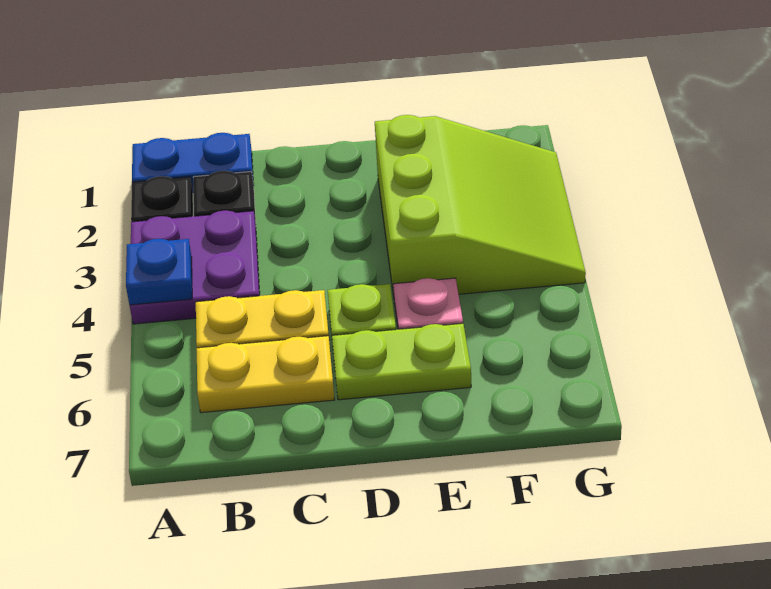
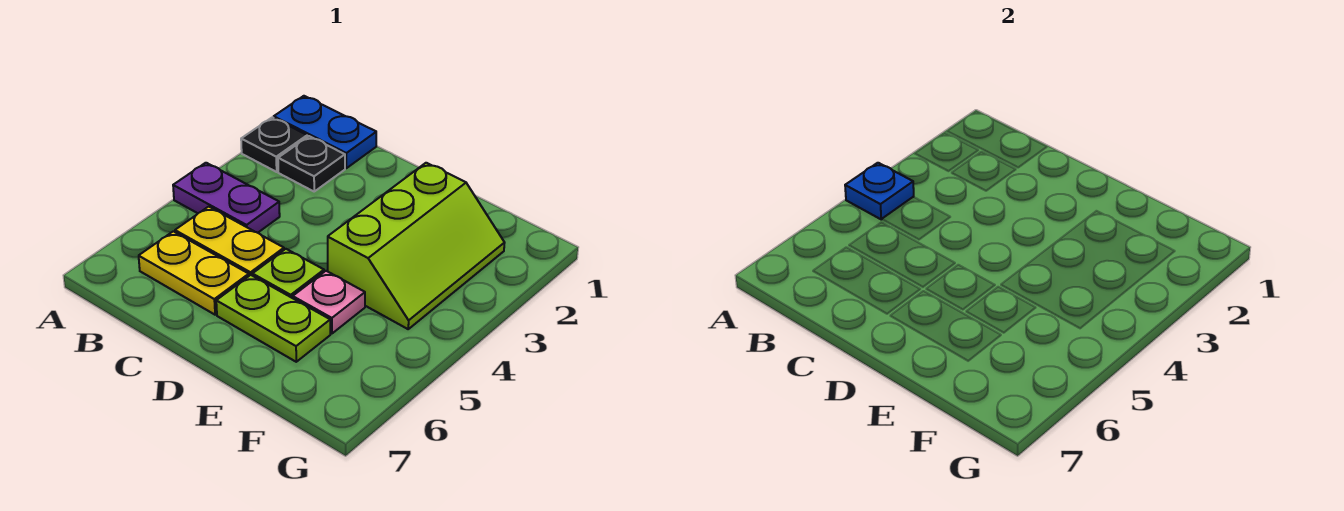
purple plate A3:B4 level 1 -> purple plate A4:B4 level 1
lime slope E2:G4 level 1 top E -> lime slope E2:F4 level 1 top E

